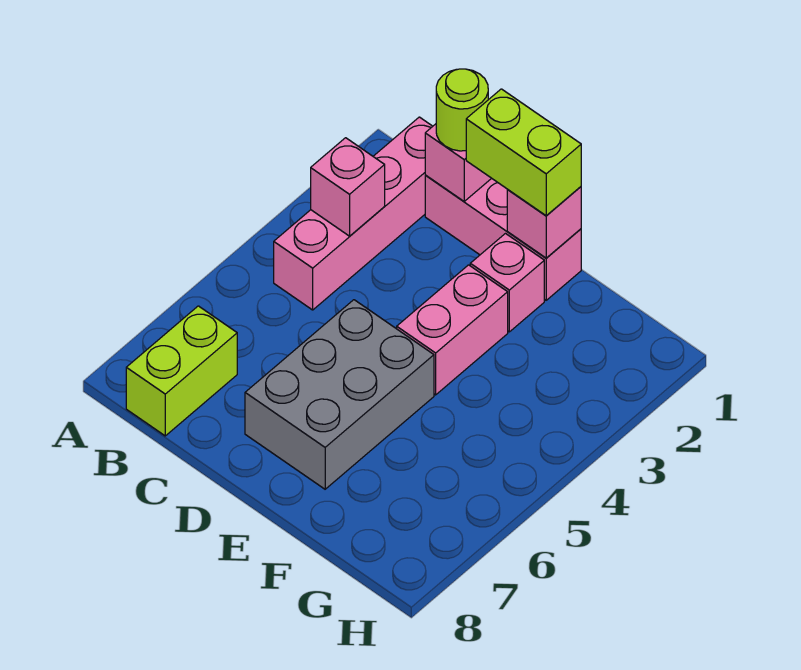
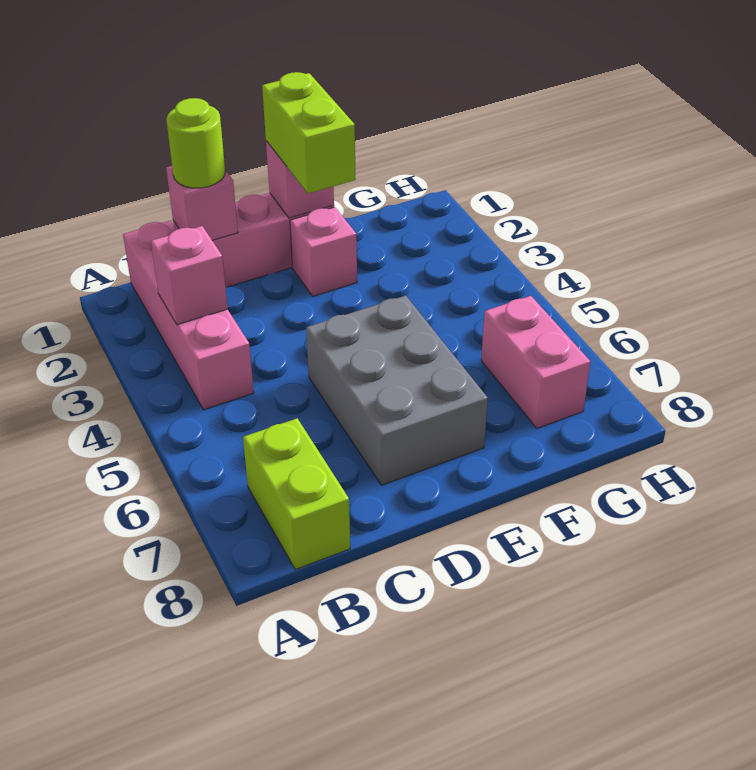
lime brick D1:E1 level 3 -> lime brick E1:E2 level 3
pink brick E3:E4 level 1 -> pink brick G6:G7 level 1

